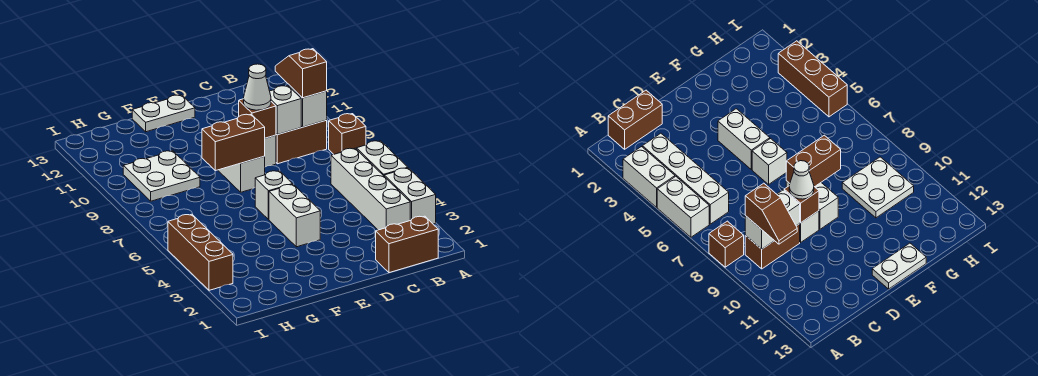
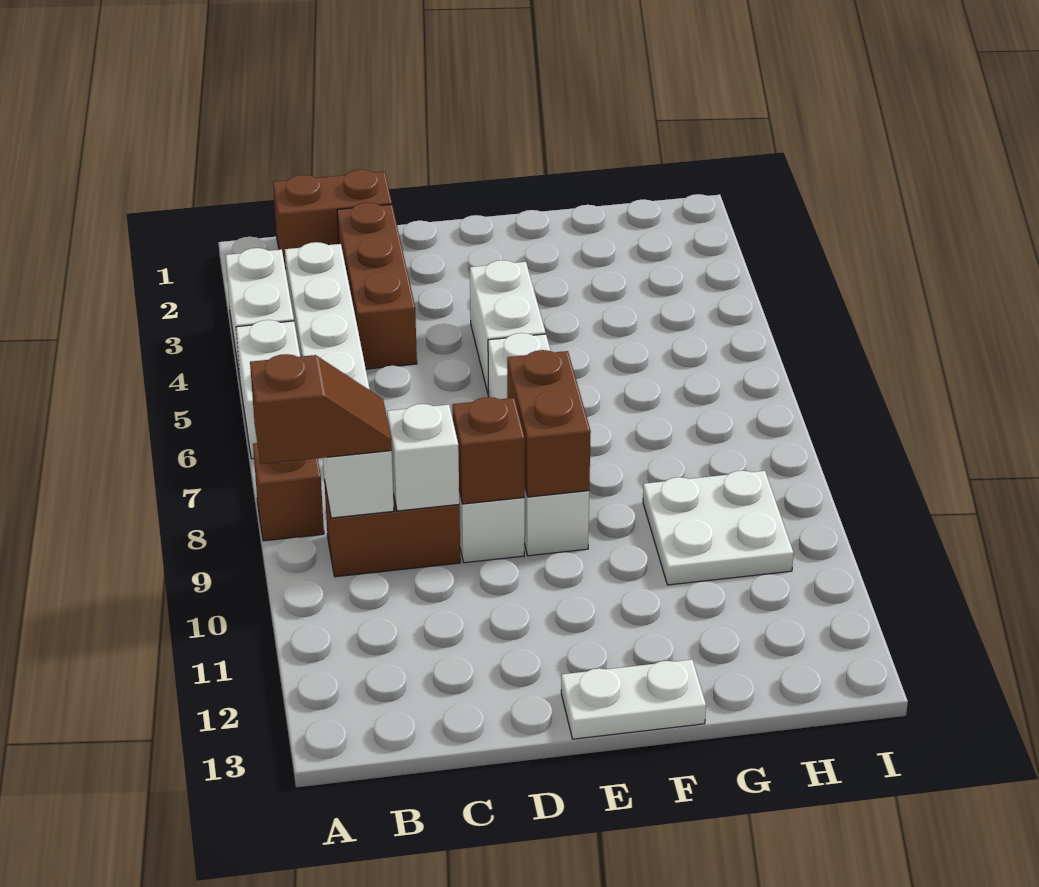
brown slope B9:B10 level 3 top 9 -> brown slope A9:B9 level 3 top A
white cone D9 level 3 -> none
brown brick E8:F8 level 2 -> brown brick E8:E9 level 2
brown brick I3:I5 level 1 -> brown brick C2:C4 level 1

